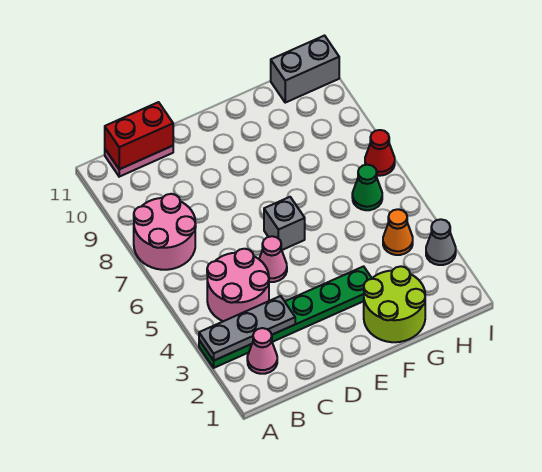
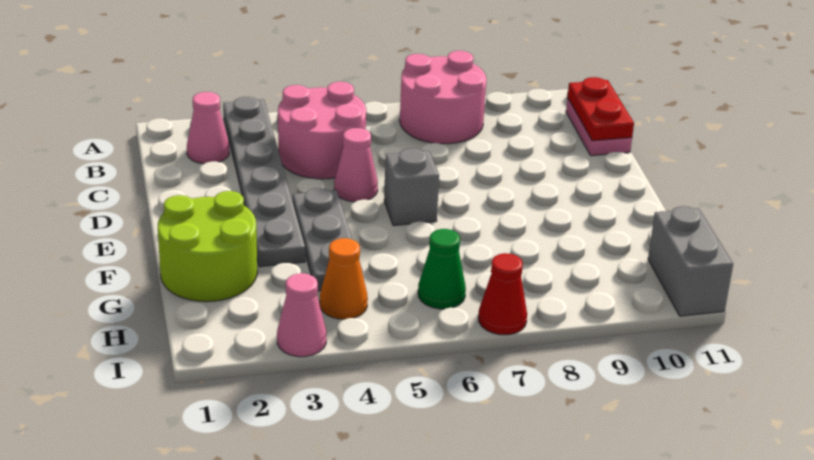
green plate A3:F3 level 1 -> grey plate A3:F3 level 1
grey plate A3:C3 level 2 -> grey plate E4:G4 level 1
red brick B11:C11 level 2 -> red plate B11:C11 level 2
grey cone I3 level 1 -> pink cone I3 level 1

